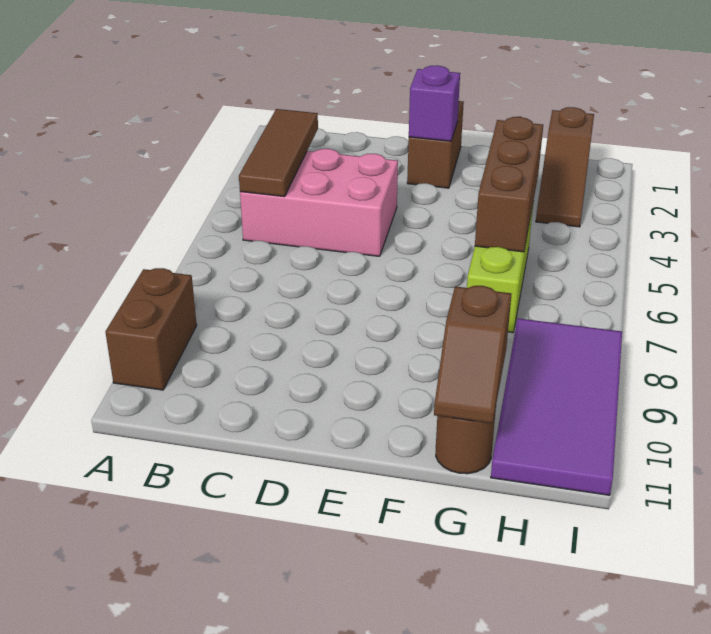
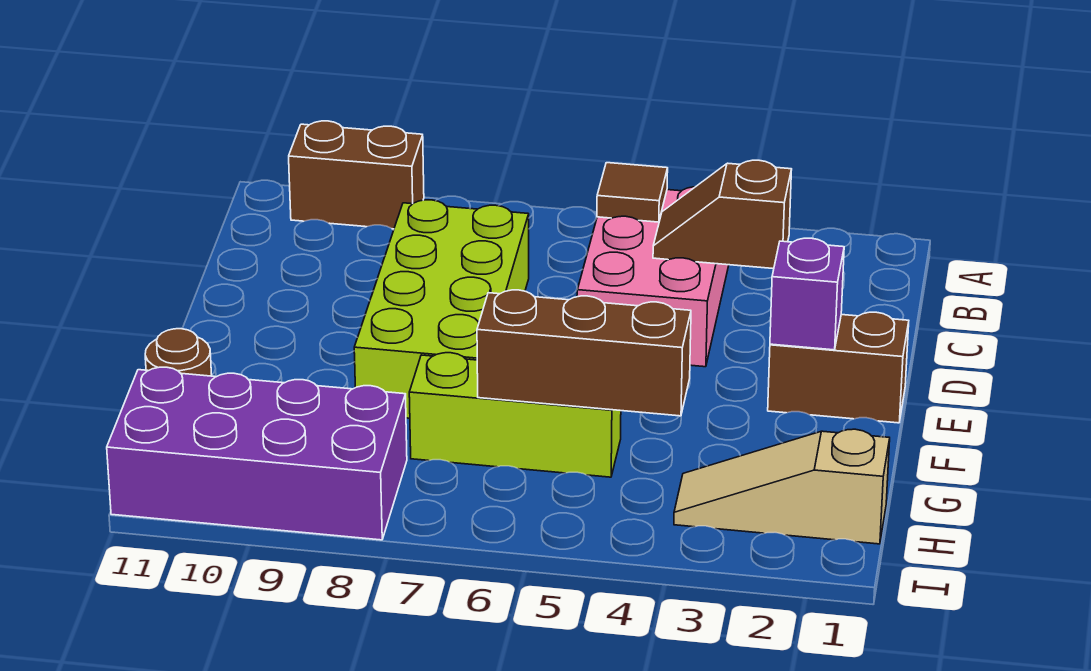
brown tile B3:B5 level 2 -> brown tile B5 level 2
none -> lime brick C7:F8 level 1
brown slope G10:G11 level 2 top 10 -> brown slope C3:C4 level 2 top 3
brown slope H1:H3 level 1 top 1 -> tan slope H1:H3 level 1 top 1
purple tile H8:I11 level 1 -> purple brick H8:I11 level 1

